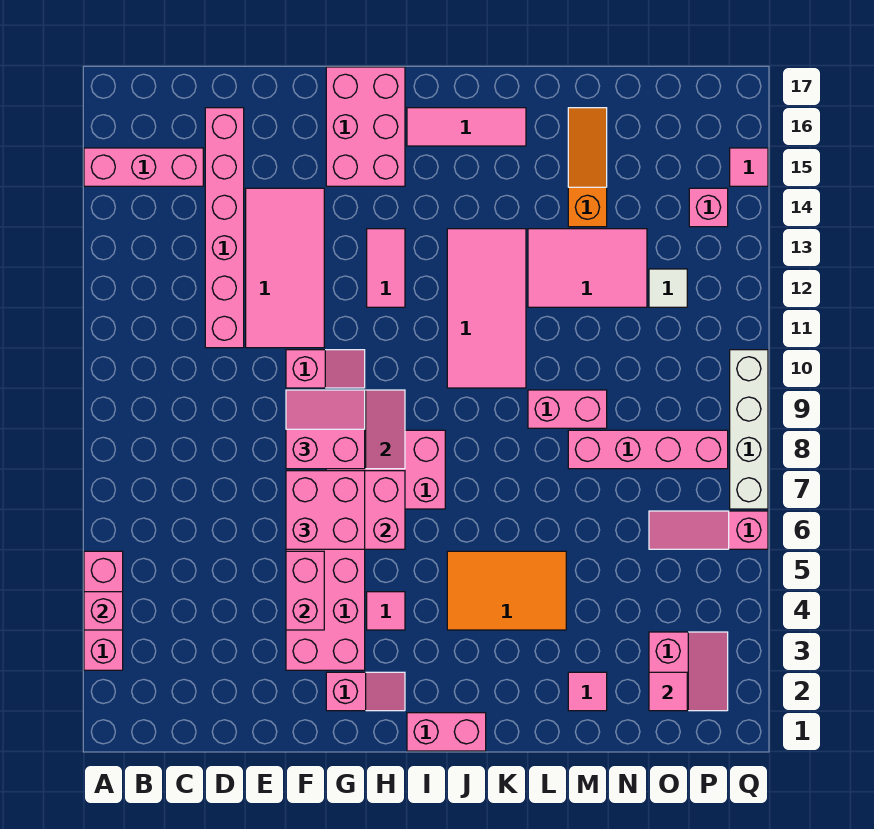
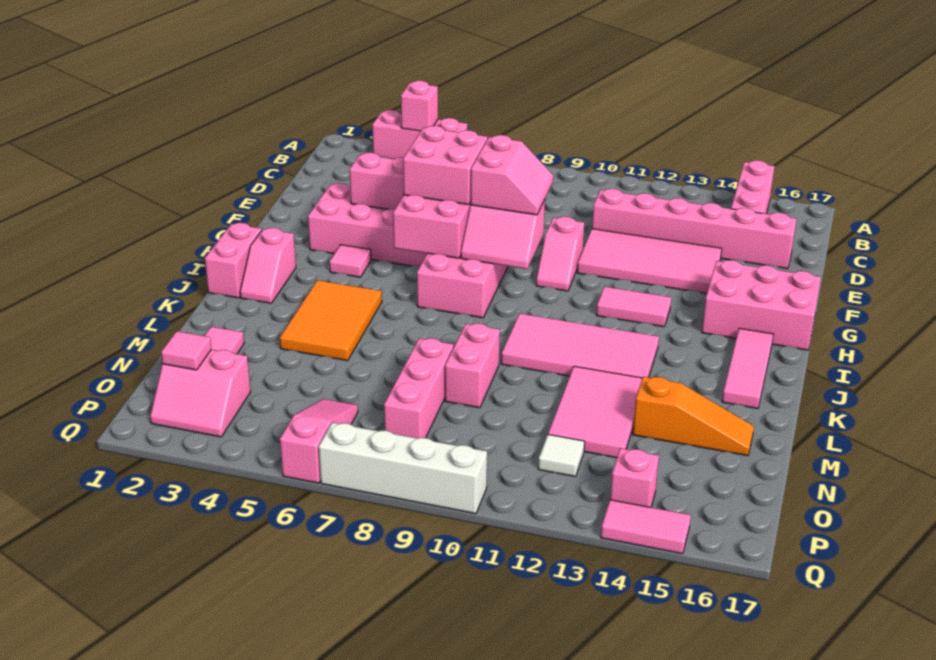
pink slope G2:H2 level 1 top G -> pink slope I2:J2 level 1 top I
pink brick M8:P8 level 1 -> pink brick M8:O8 level 1
pink tile Q15 level 1 -> pink tile Q14:Q15 level 1

